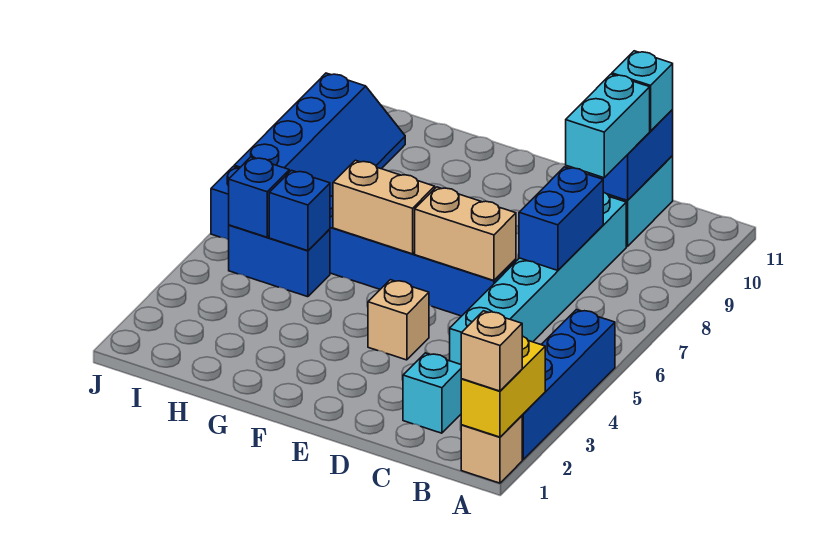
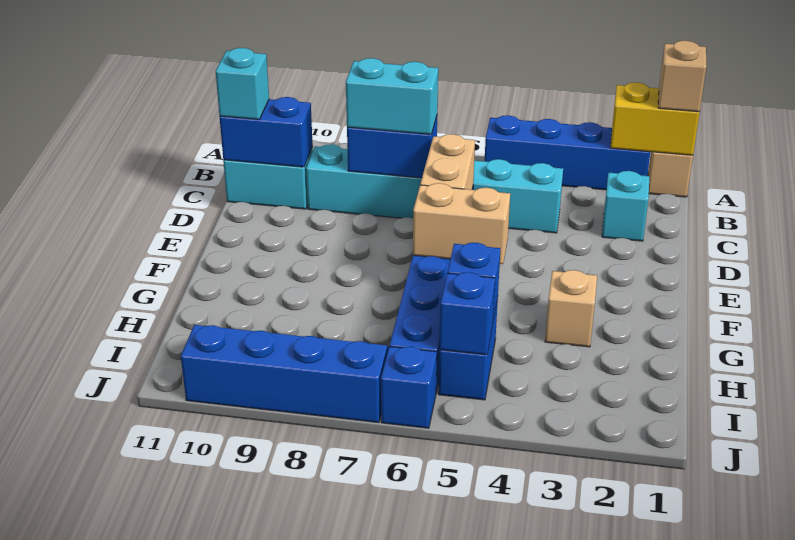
cyan brick C9:C10 level 3 -> cyan brick C7:C8 level 3
tan brick E4 level 1 -> tan brick G3 level 1
tan brick F6:G6 level 2 -> tan brick F5:F6 level 2

